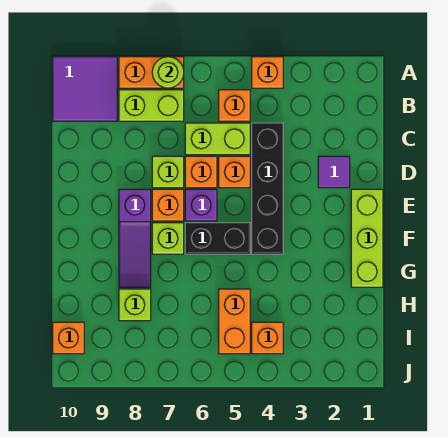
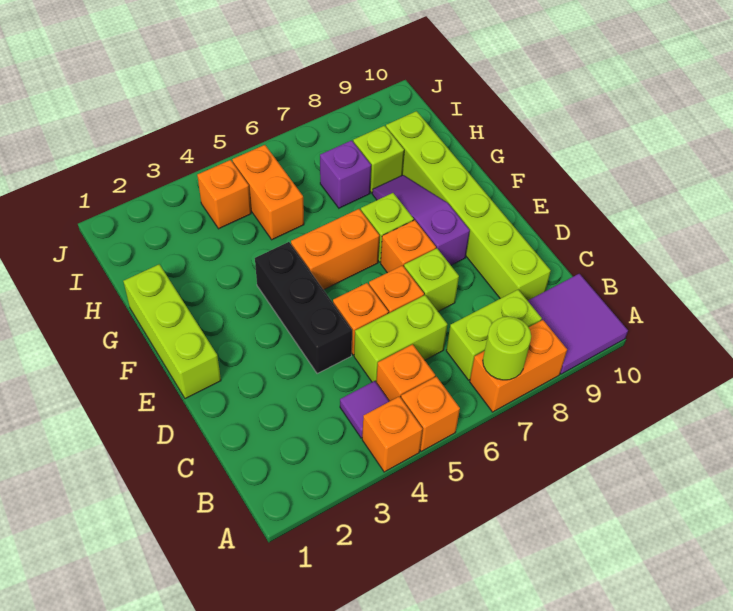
black brick C4:F4 level 1 -> black brick D4:F4 level 1
none -> lime brick C9:H9 level 1
purple tile D2 level 1 -> purple tile B4 level 1
purple brick E6 level 1 -> purple brick H7 level 1
black brick F5:F6 level 1 -> orange brick F5:F6 level 1
orange brick I10 level 1 -> orange brick A5 level 1

